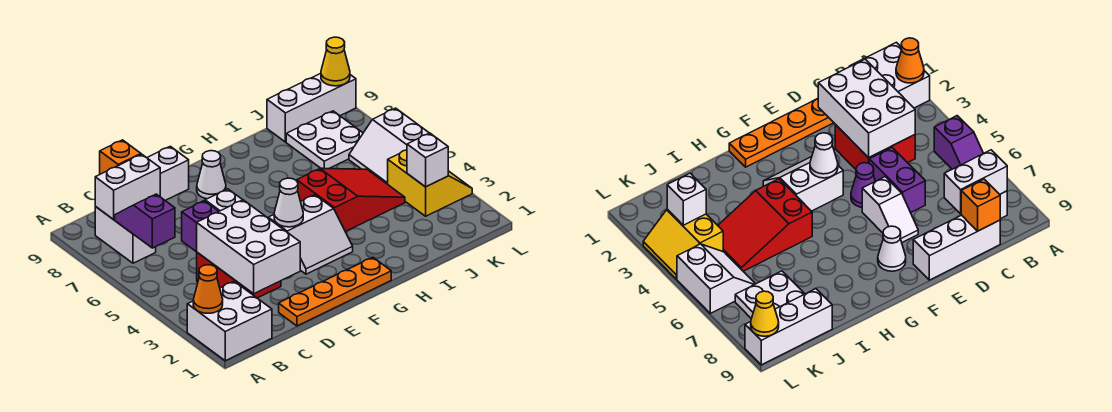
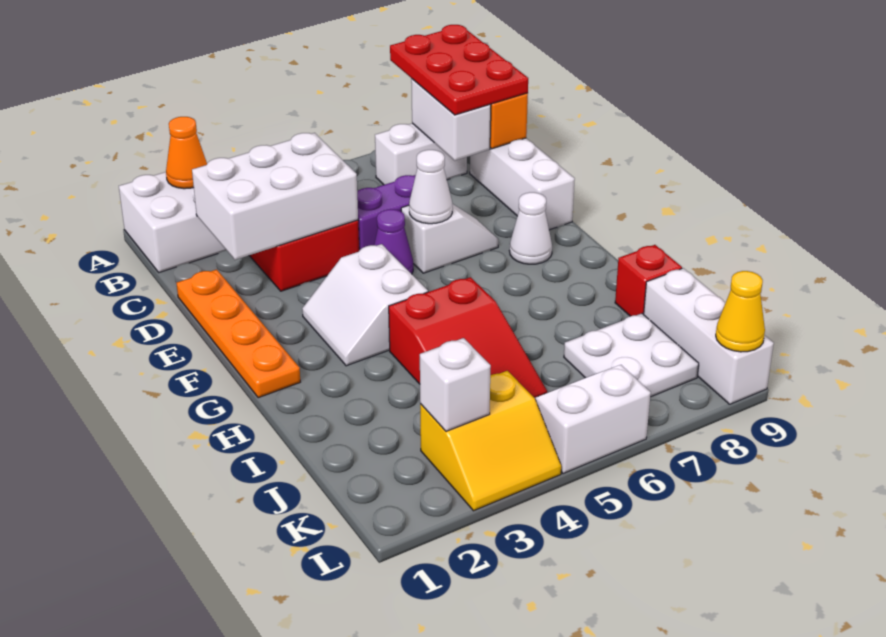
none -> red plate A8:C9 level 3
purple slope B6:B7 level 2 top 6 -> none
white cone F4 level 2 -> white cone E6 level 2
none -> red brick I9 level 1

